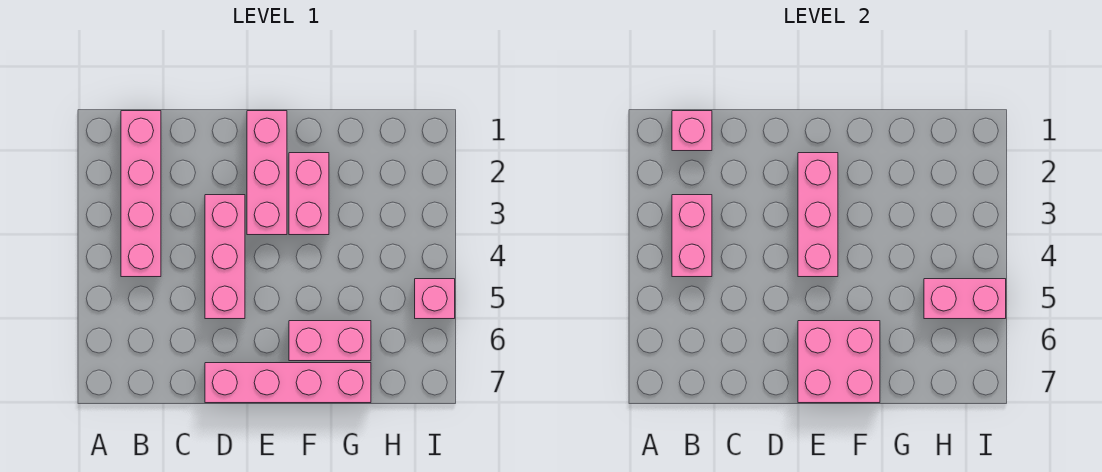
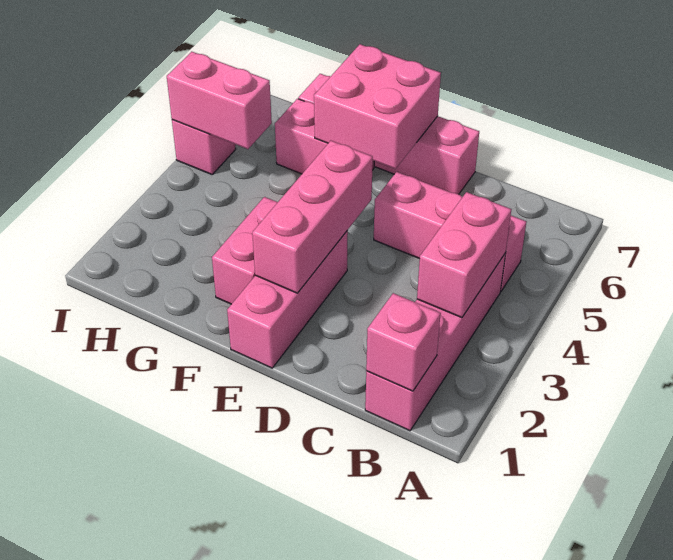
pink brick D3:D5 level 1 -> pink brick B5:D5 level 1

